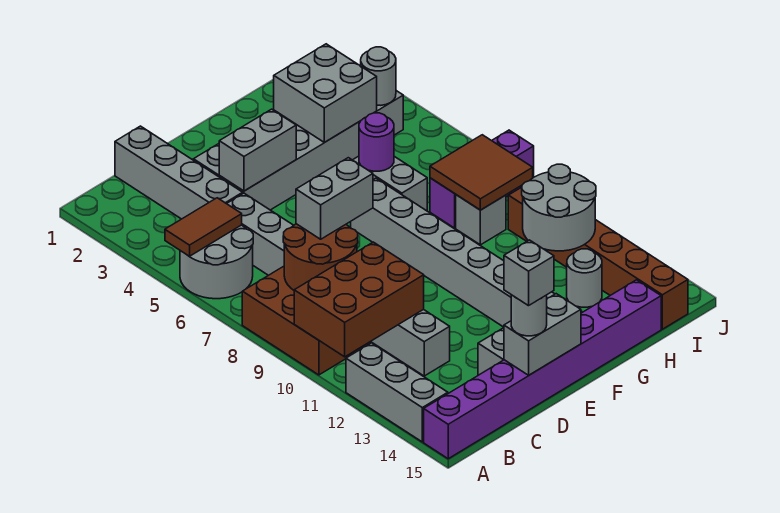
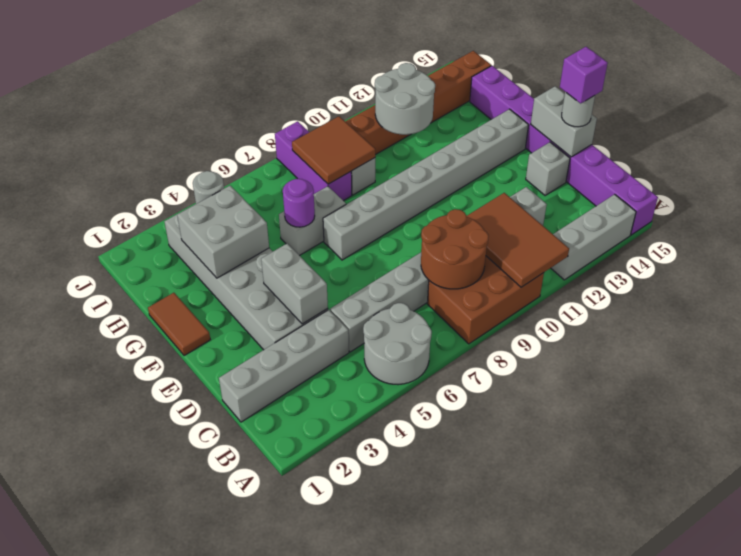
brown tile A5:B5 level 2 -> brown tile F1:G1 level 1
brown brick A10:C11 level 2 -> brown tile A10:C11 level 2
grey brick C8:D8 level 3 -> none
grey brick D15 level 4 -> purple brick D15 level 4
grey round brick H13 level 1 -> none

